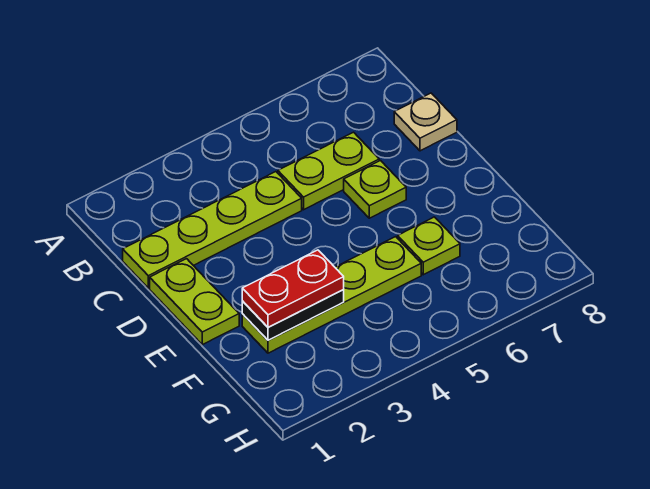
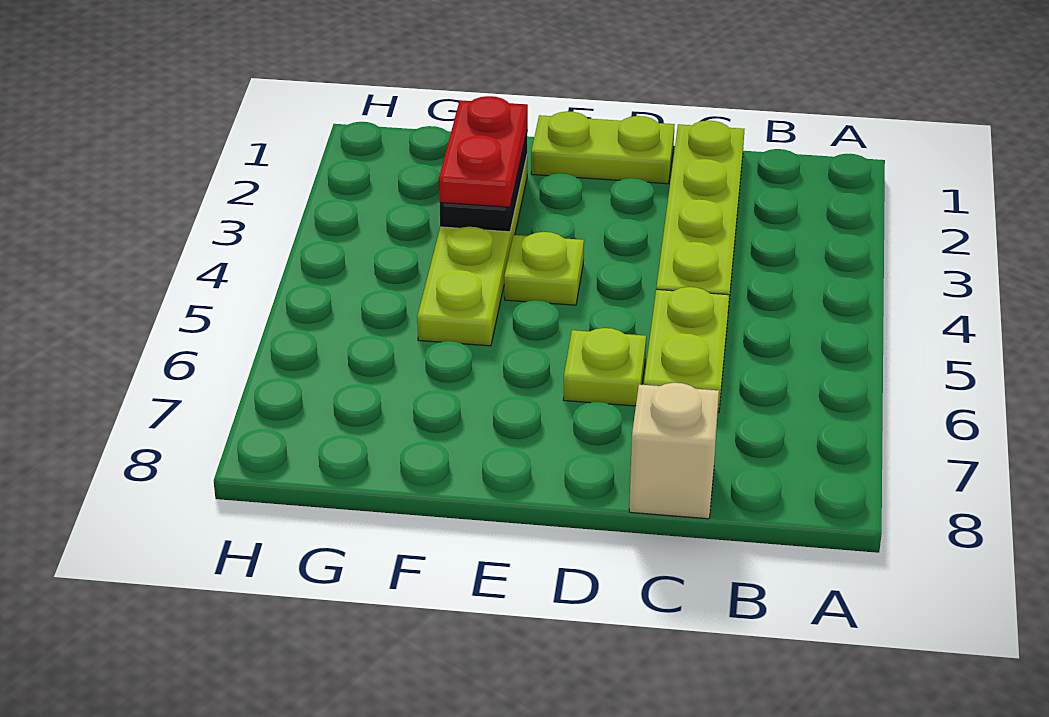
tan plate C8 level 1 -> tan brick C8 level 1
lime plate F6 level 1 -> lime plate E4 level 1

